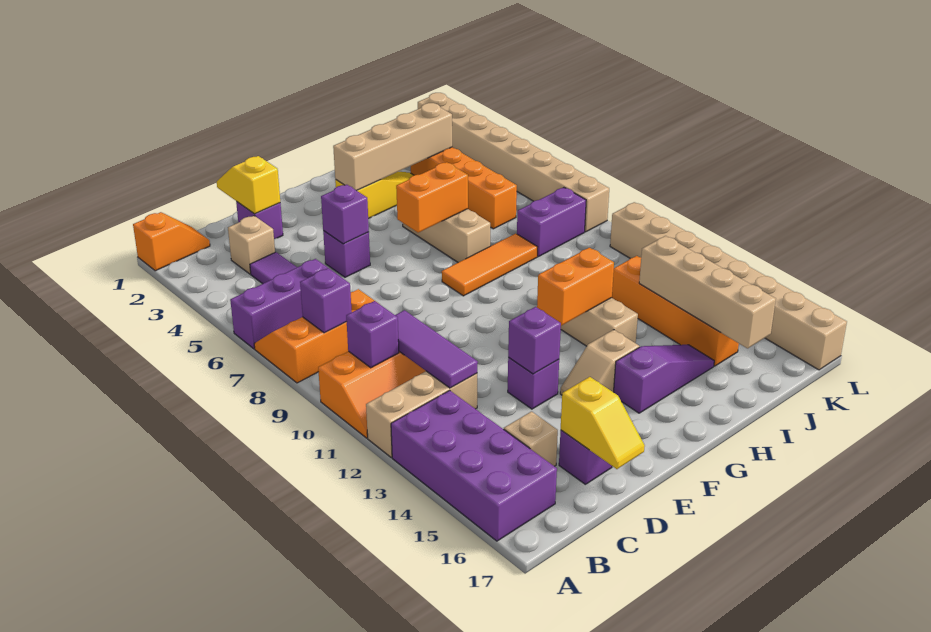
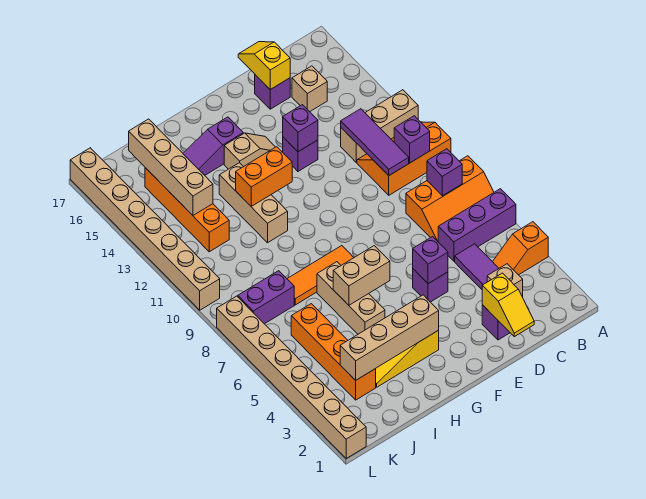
orange slope A1:B1 level 1 top A -> orange slope A4:B4 level 1 top A
purple brick A13:B16 level 1 -> none
orange brick G6:H6 level 2 -> tan brick G6:H6 level 2

